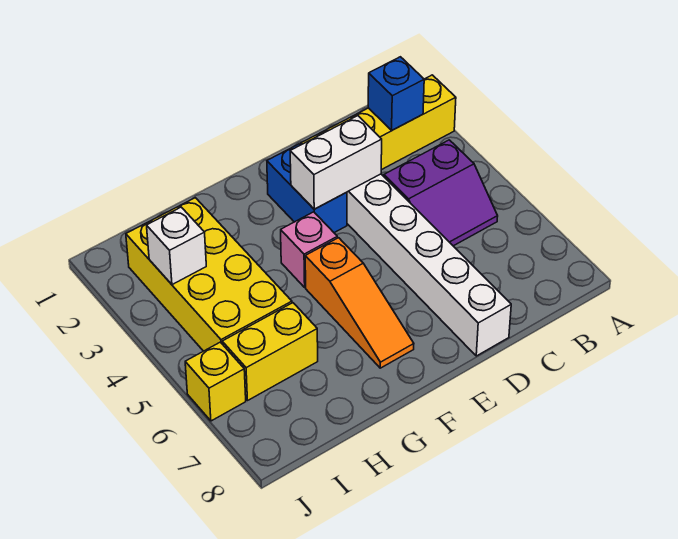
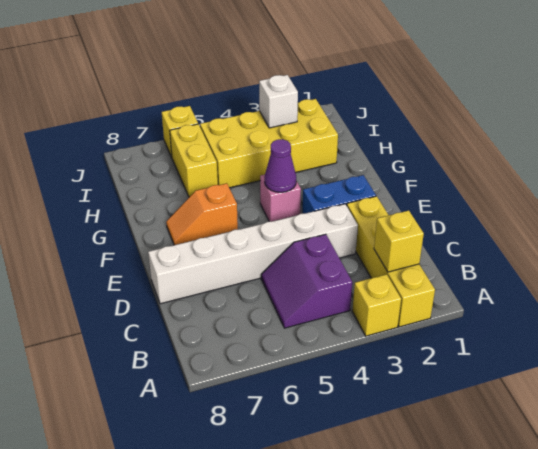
none -> yellow brick A3 level 1
blue brick B2 level 2 -> yellow brick B2 level 2
white brick D3:E3 level 2 -> none
none -> purple cone F4 level 2
orange slope F5:F7 level 1 top 5 -> orange slope F6:F7 level 1 top 6

